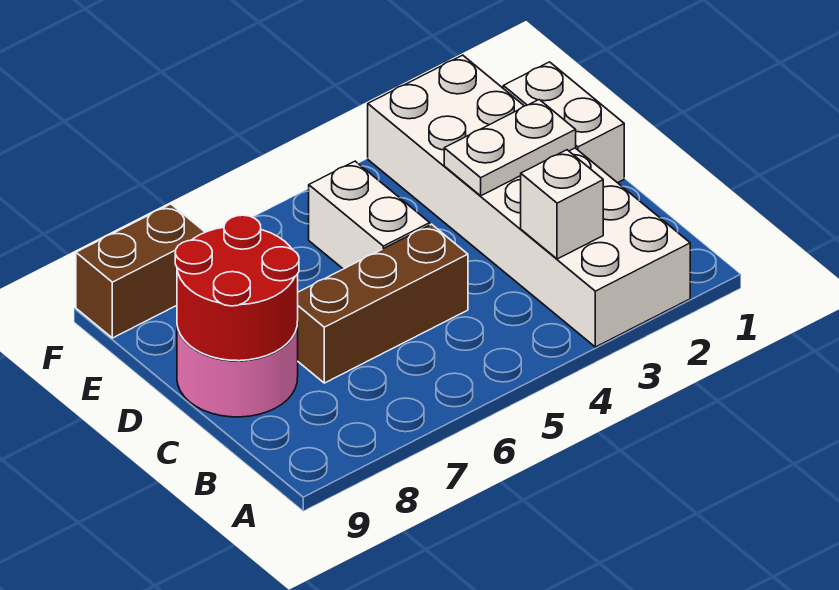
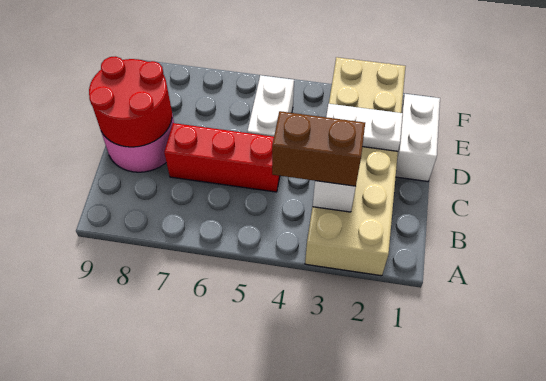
white brick A2:F3 level 1 -> tan brick A2:F3 level 1
brown brick C5:C7 level 1 -> red brick C5:C7 level 1
brown brick F8:F9 level 1 -> brown brick B3:B4 level 3

